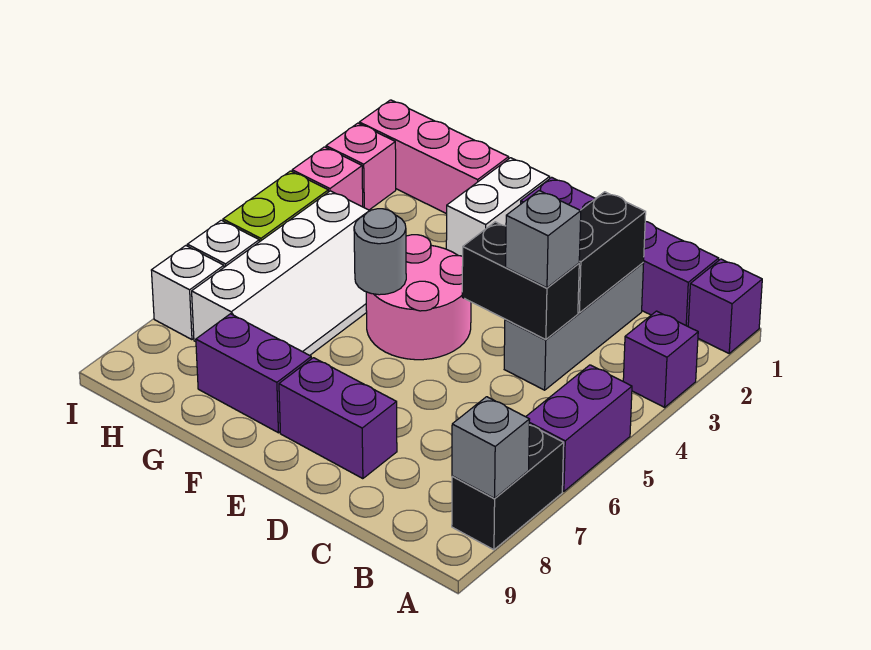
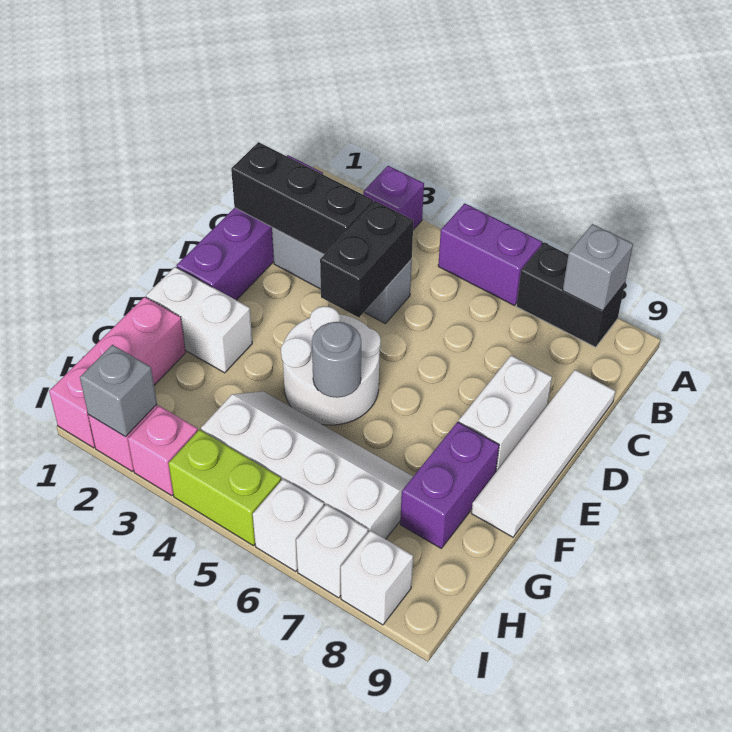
purple brick A1 level 1 -> none
black brick C2:C3 level 2 -> black brick C1:C3 level 2
grey brick C4 level 3 -> grey brick I2 level 2
none -> white tile C9:F9 level 1
purple brick D8:E8 level 1 -> white brick D8:E8 level 1
pink round brick E4:F5 level 1 -> white round brick E4:F5 level 1
none -> white brick I8 level 1

